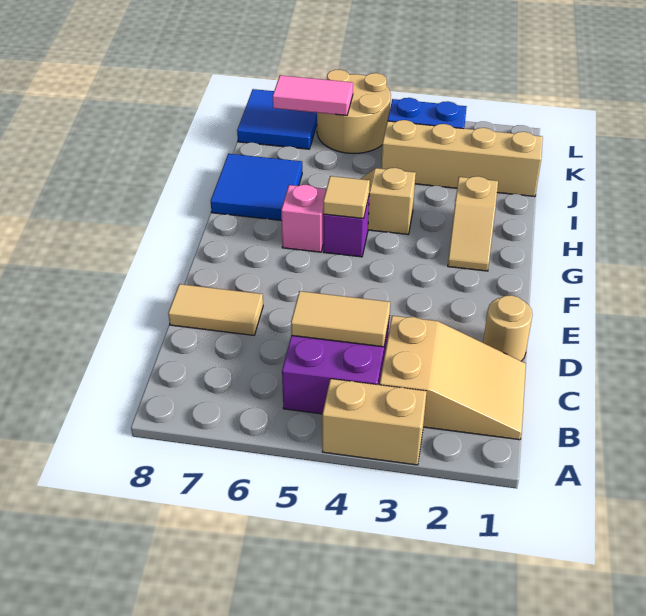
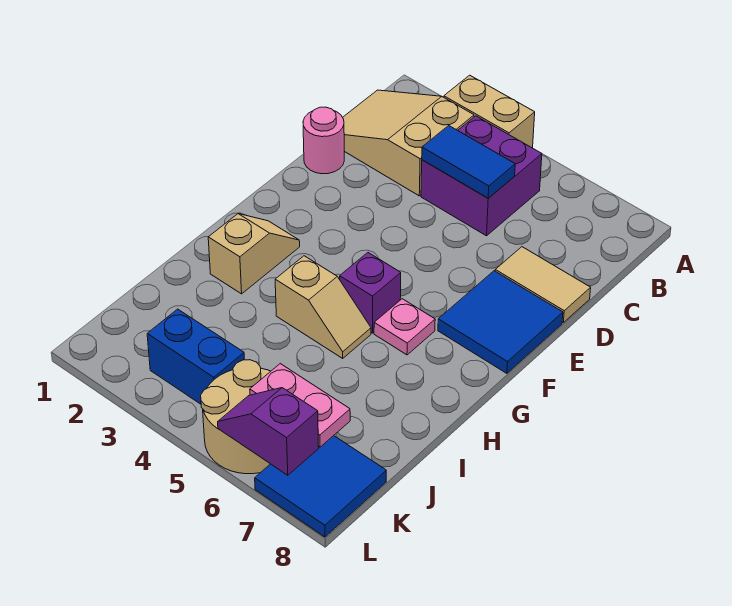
tan tile C4:C5 level 2 -> blue tile C4:C5 level 2
tan round brick D1 level 1 -> pink round brick D1 level 1
tan tile G5 level 2 -> none
pink brick G6 level 1 -> pink plate G6 level 1
blue tile H7:I8 level 1 -> blue tile E7:F8 level 1
tan brick J1:J4 level 1 -> none
pink tile K6:K7 level 2 -> pink plate K6:K7 level 2
none -> purple slope L6:L7 level 2 top 7

